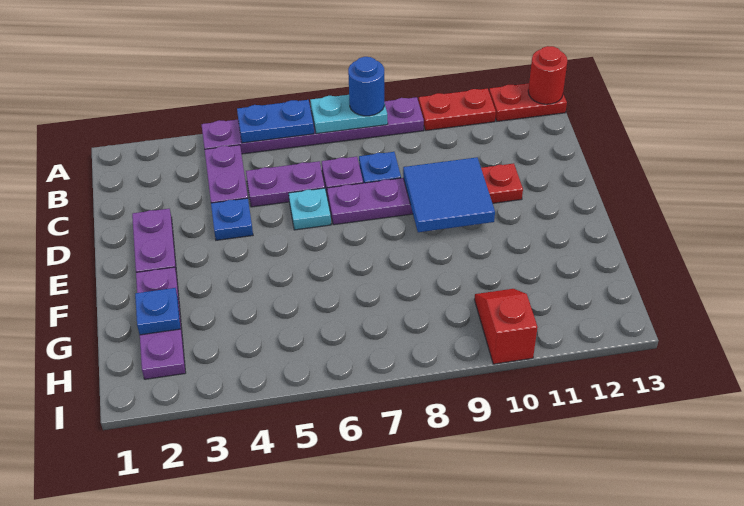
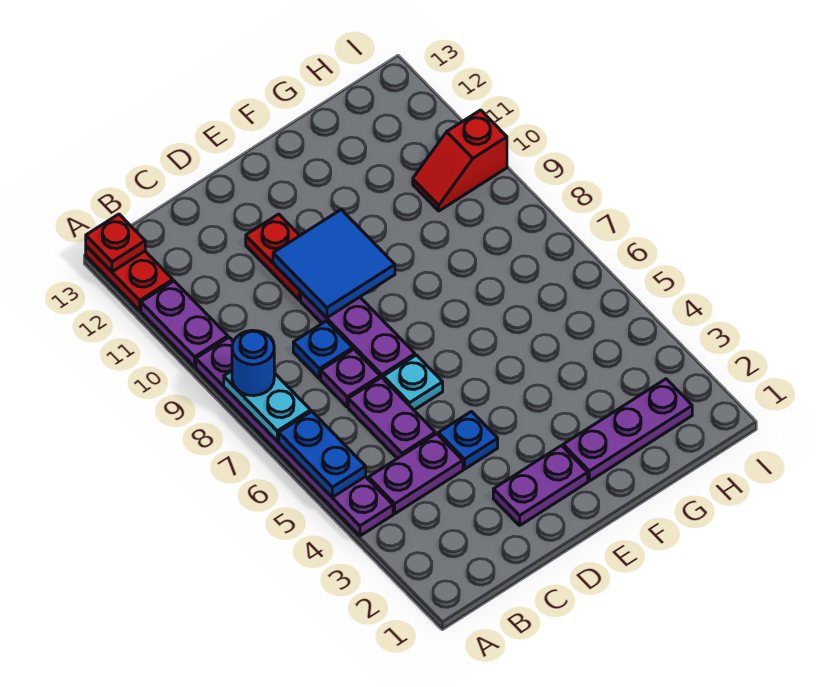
red plate A10:A11 level 1 -> purple plate A10:A11 level 1
red round brick A13 level 2 -> red plate A13 level 2
blue plate G2 level 2 -> none

